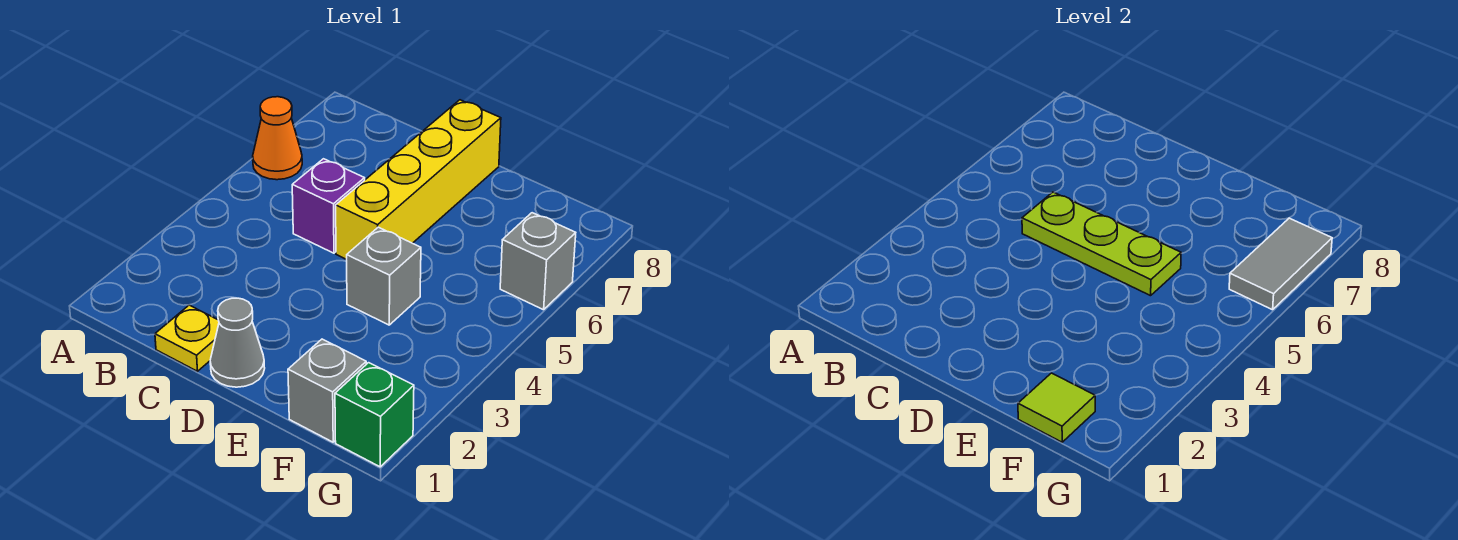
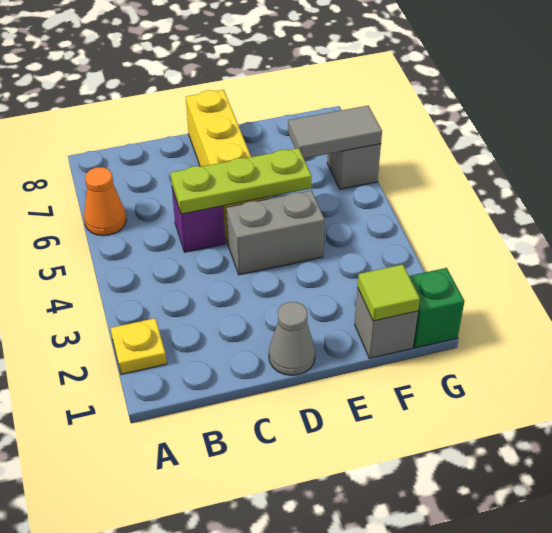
yellow plate C1 level 1 -> yellow plate A2 level 1
grey brick E4 level 1 -> grey brick D4:E4 level 1
grey tile G6:G7 level 2 -> grey tile F6:G6 level 2

